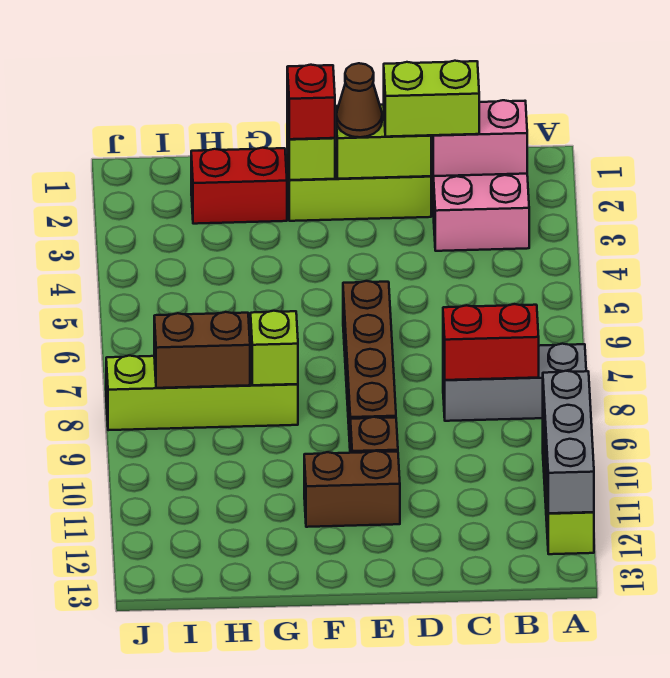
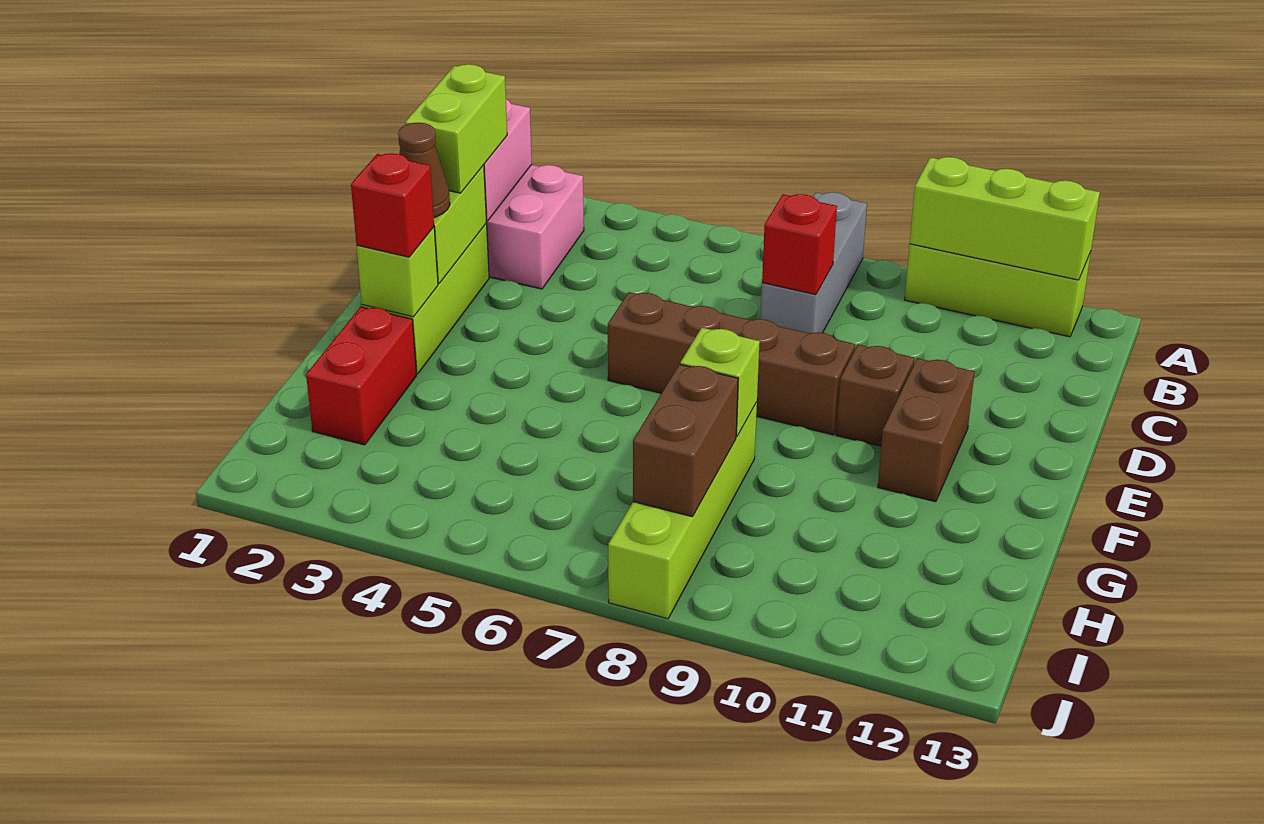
grey brick A10:A12 level 2 -> lime brick A10:A12 level 2
red brick B8:C8 level 2 -> red brick C8 level 2

